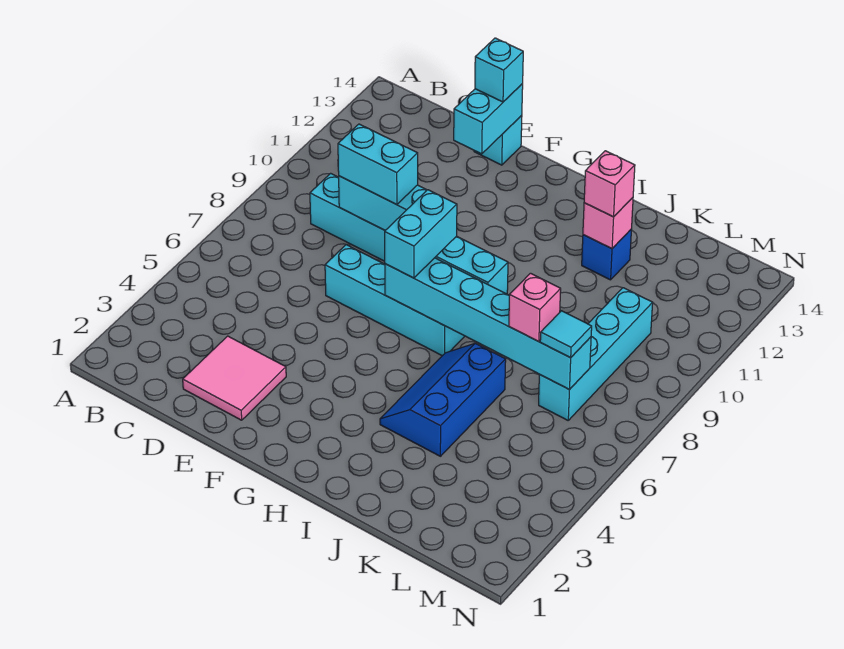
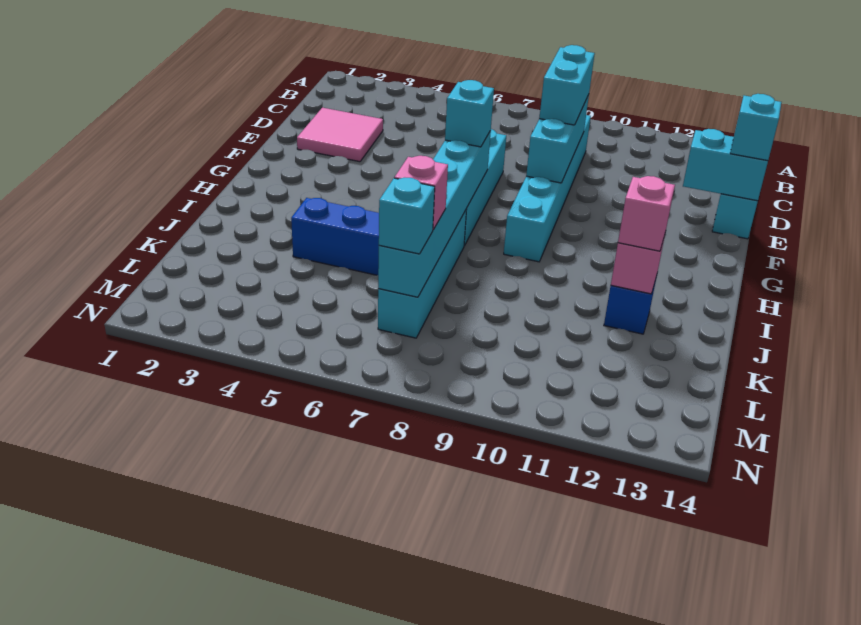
cyan brick G7:G8 level 3 -> cyan brick G7 level 3
cyan brick L7:L10 level 1 -> cyan brick I7:L7 level 1
cyan tile L7 level 3 -> cyan brick L7 level 3

